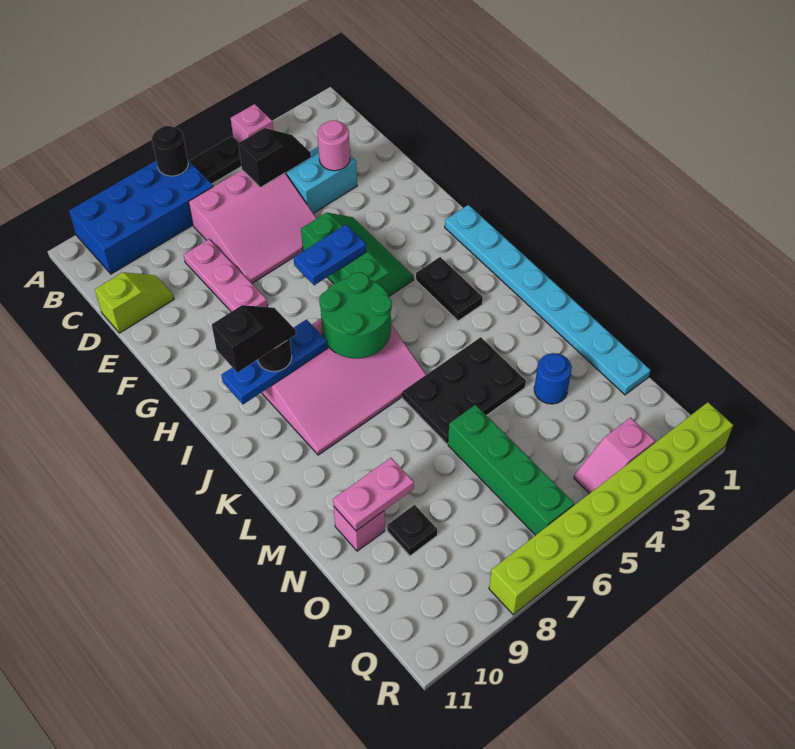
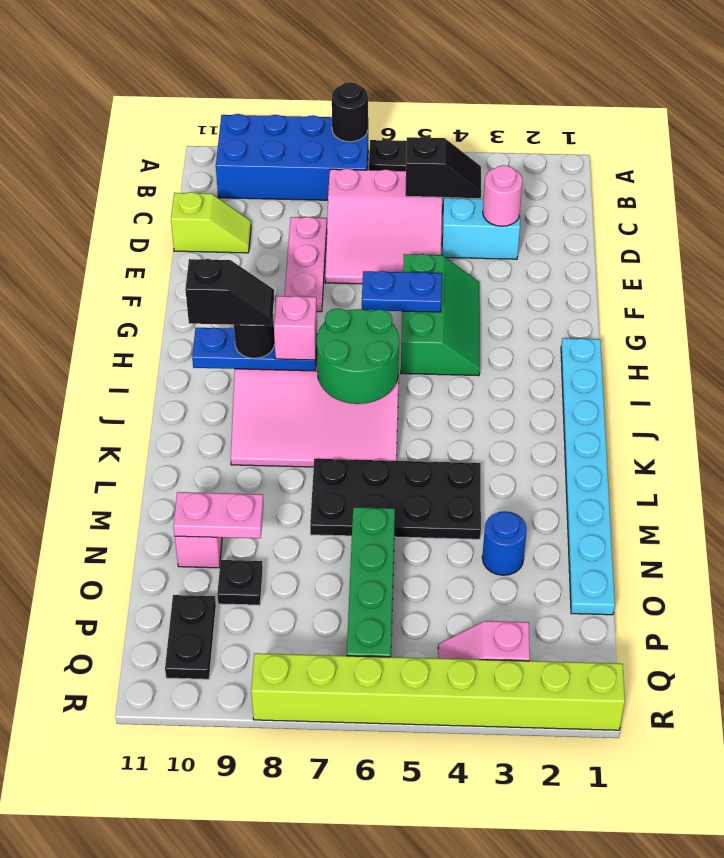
pink brick A4 level 1 -> pink brick I8 level 3
black plate I3:J3 level 1 -> black plate P10:Q10 level 1
black plate L4:M6 level 1 -> black plate L4:M7 level 1

